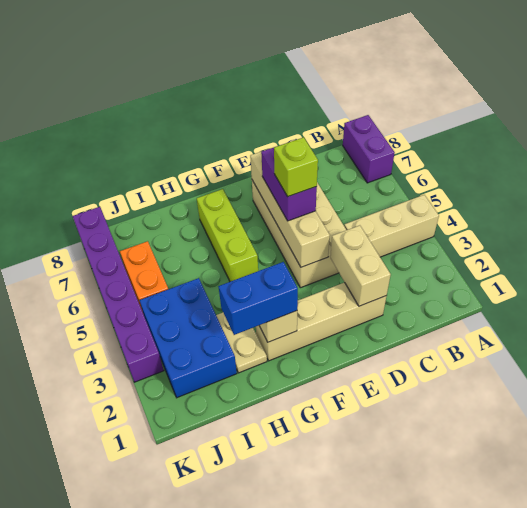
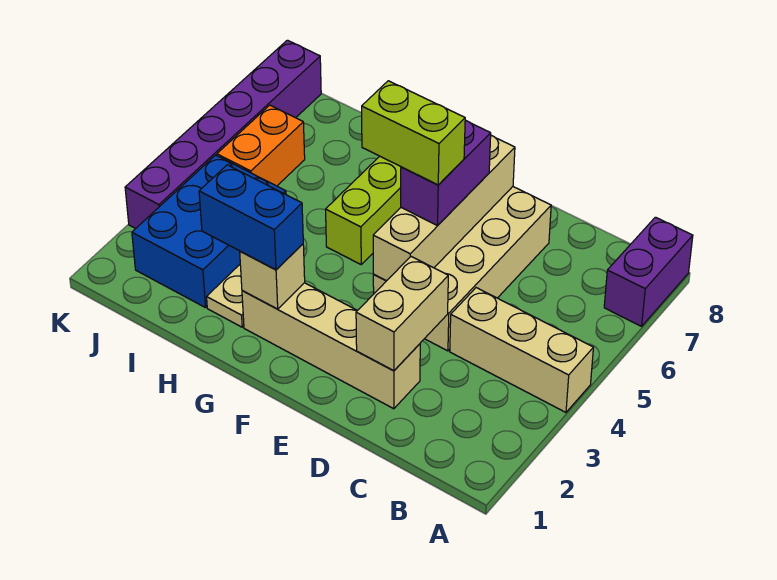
lime brick E5 level 4 -> lime brick E5:F5 level 4

